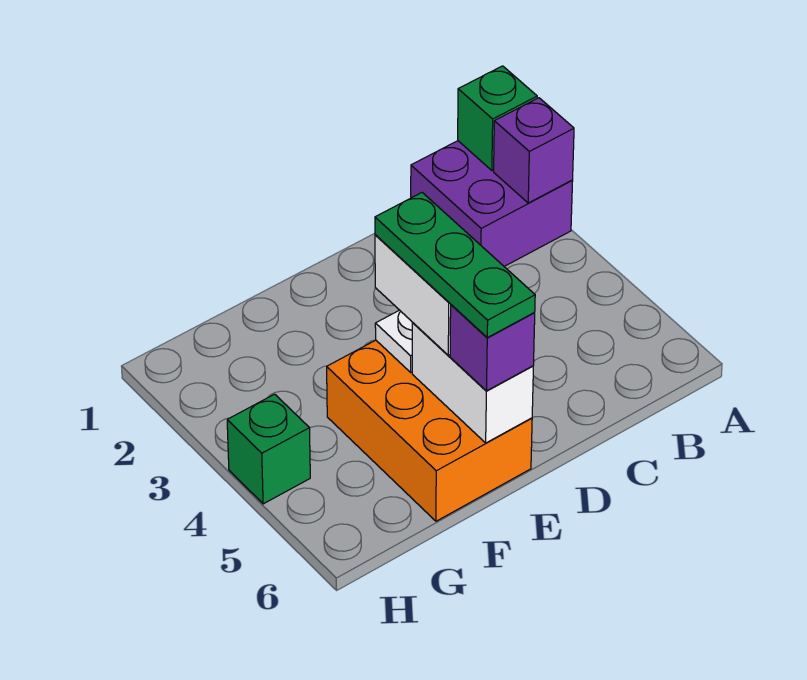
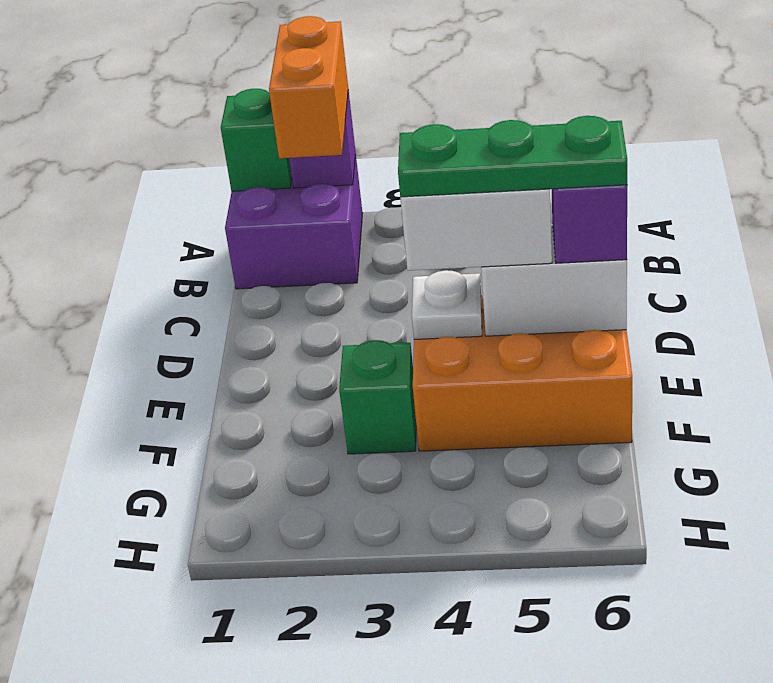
none -> orange brick A2:B2 level 3
green brick H4 level 1 -> green brick F3 level 1

